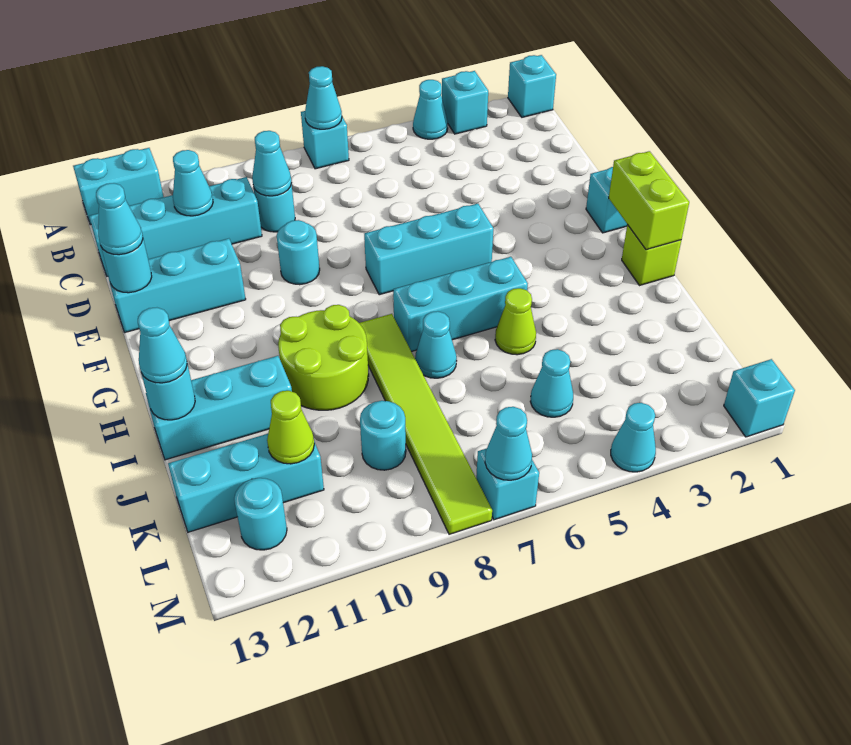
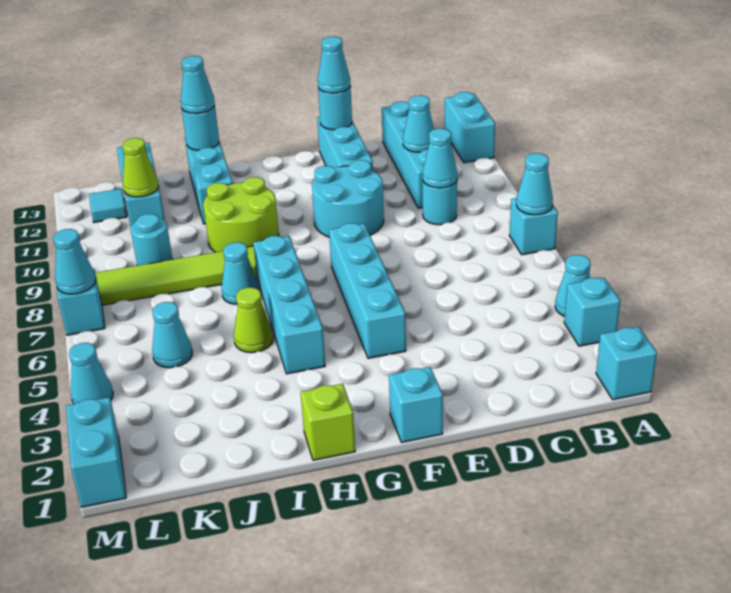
cyan round brick E9 level 1 -> cyan round brick E9:F10 level 1
cyan brick F5:F7 level 1 -> cyan brick F4:F7 level 1
lime brick G1:H1 level 2 -> none
cyan brick H5:H7 level 1 -> cyan brick H4:H7 level 1
cyan round brick L12 level 1 -> cyan tile L12 level 1
cyan brick M1 level 1 -> cyan brick M1:M2 level 1

